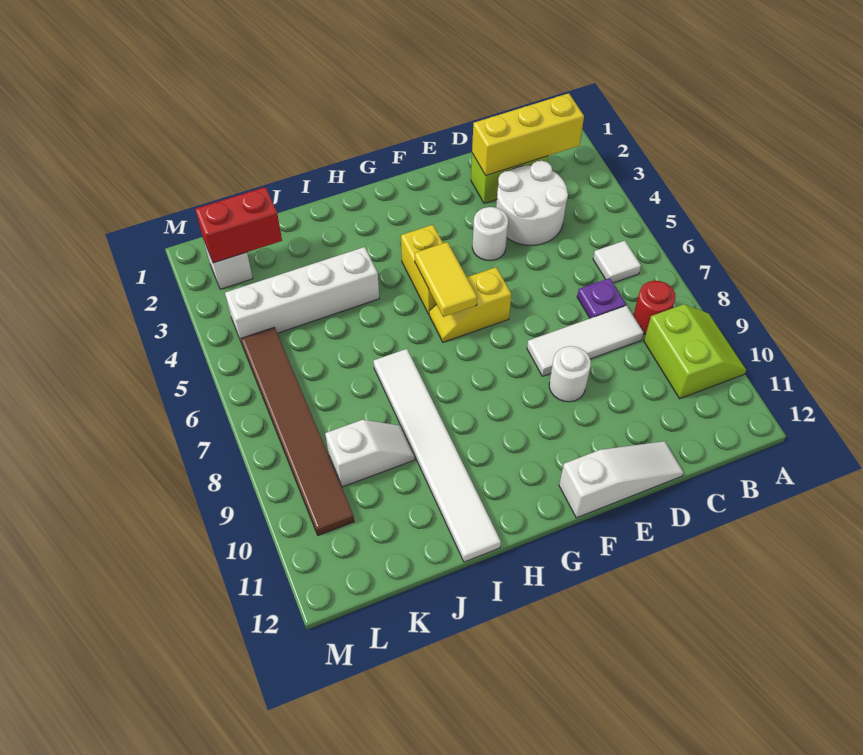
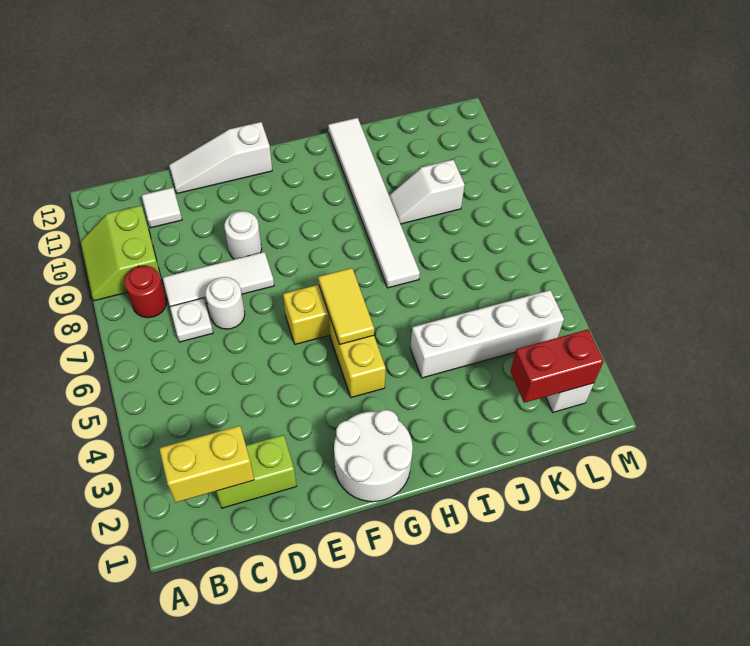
yellow brick B2:D2 level 2 -> yellow brick B2:C2 level 2
white tile B6 level 1 -> white tile C11 level 1
white round brick C3:D4 level 1 -> white round brick F1:G2 level 1
purple plate C7 level 1 -> white plate C7 level 1
white round brick E4 level 1 -> white round brick D7 level 1
brown tile L5:L10 level 1 -> none

